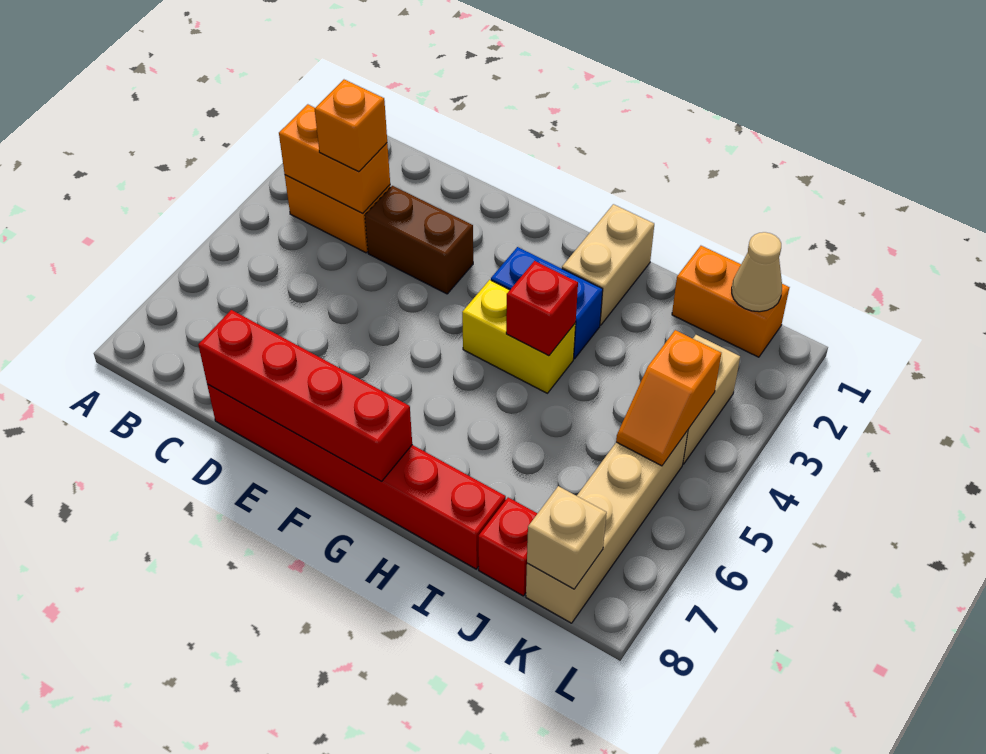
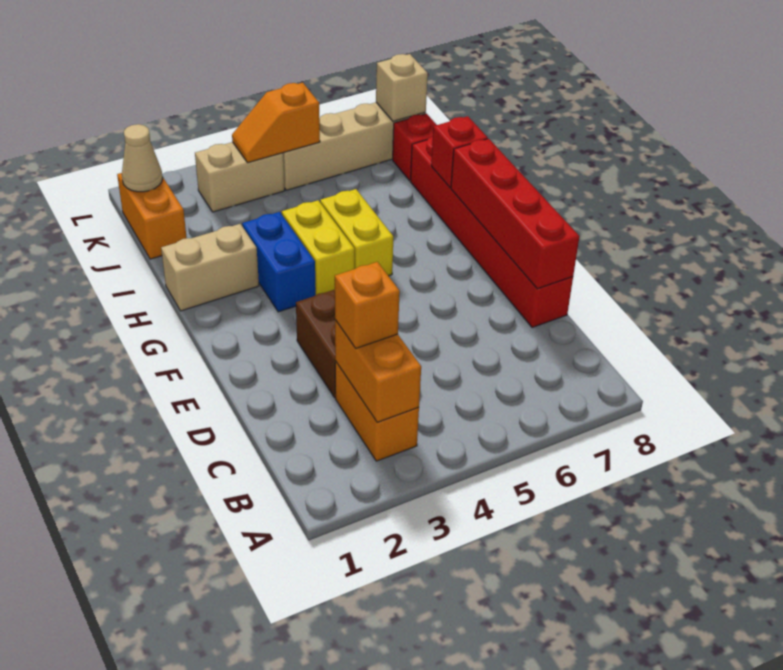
none -> yellow brick G5:H5 level 1
red brick H4 level 2 -> red brick H8 level 2
orange slope K4:K5 level 2 top 4 -> orange slope K4:K5 level 2 top 5

